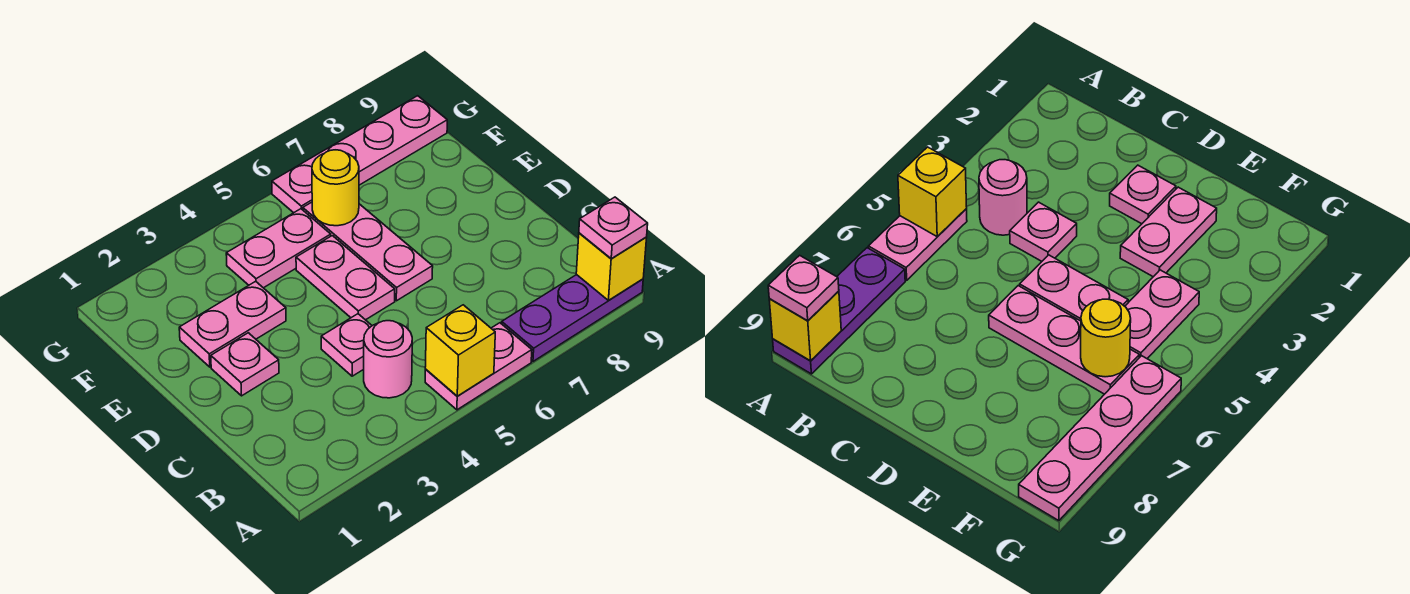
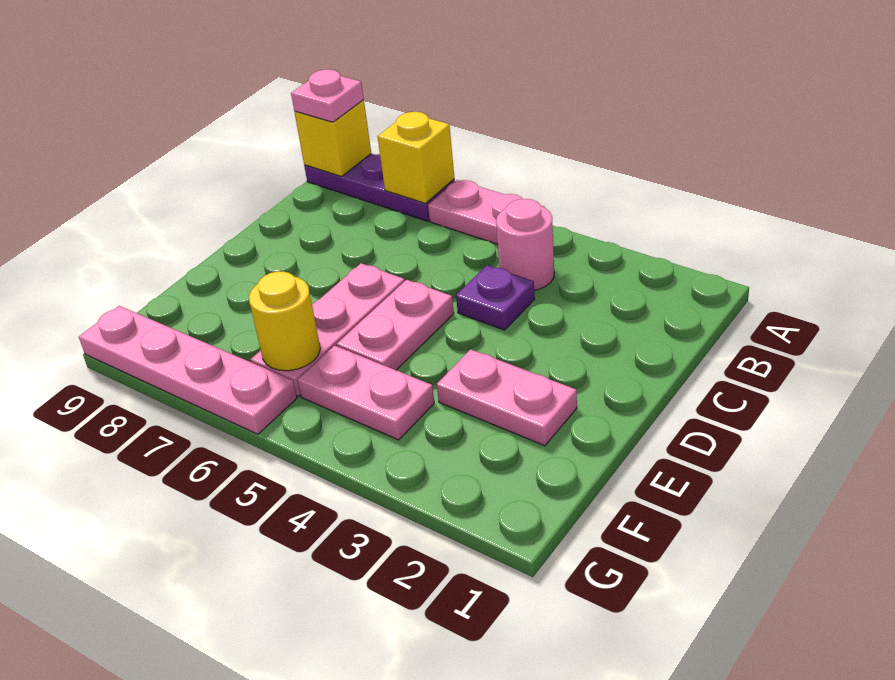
yellow brick A5 level 2 -> yellow brick A7 level 2
pink plate C4 level 1 -> purple plate C4 level 1
pink plate D2 level 1 -> none

